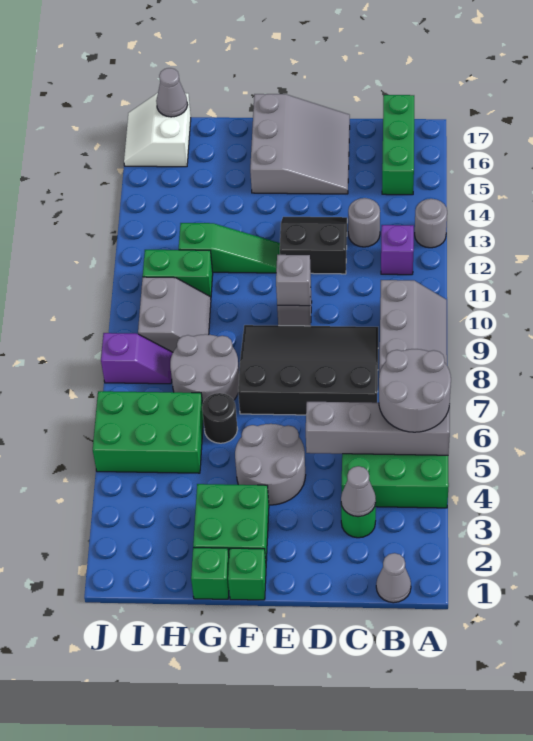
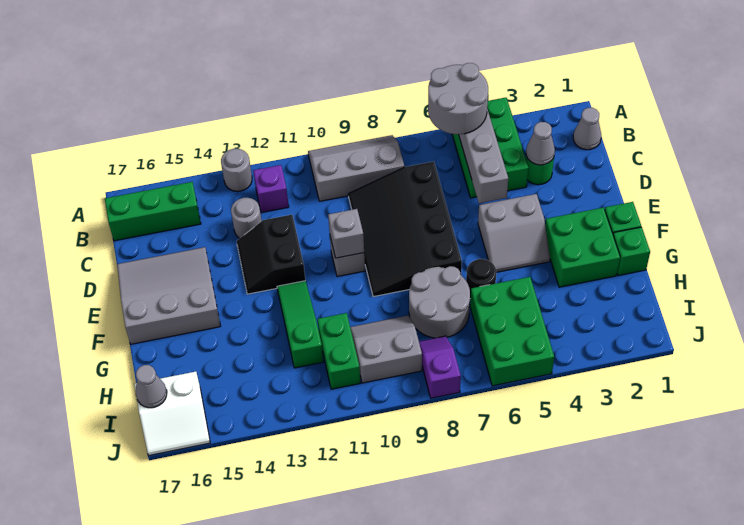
grey round brick E4:F5 level 1 -> grey slope E4:F5 level 1 top E

